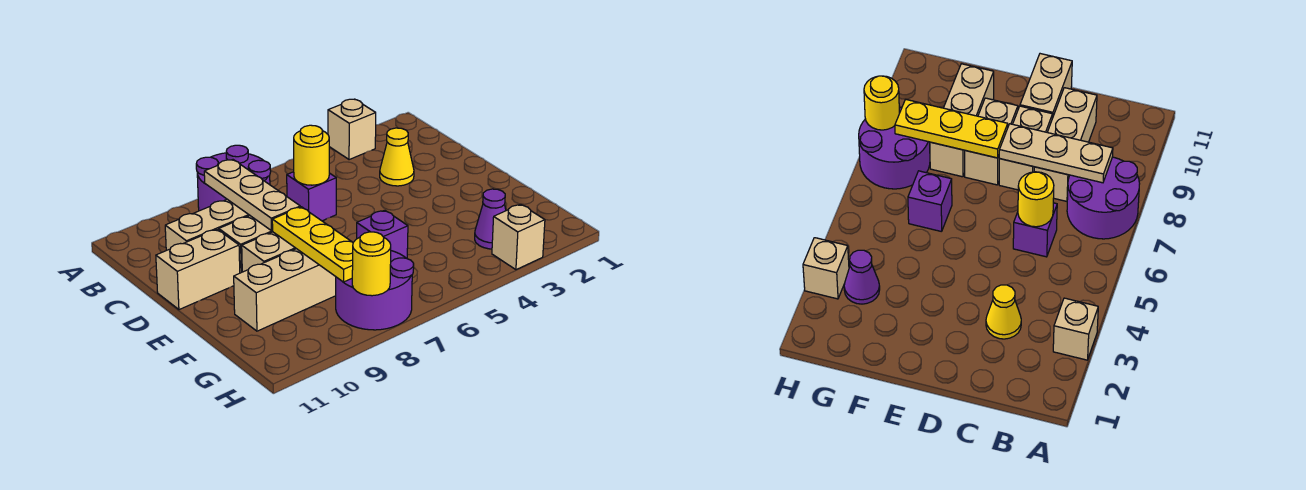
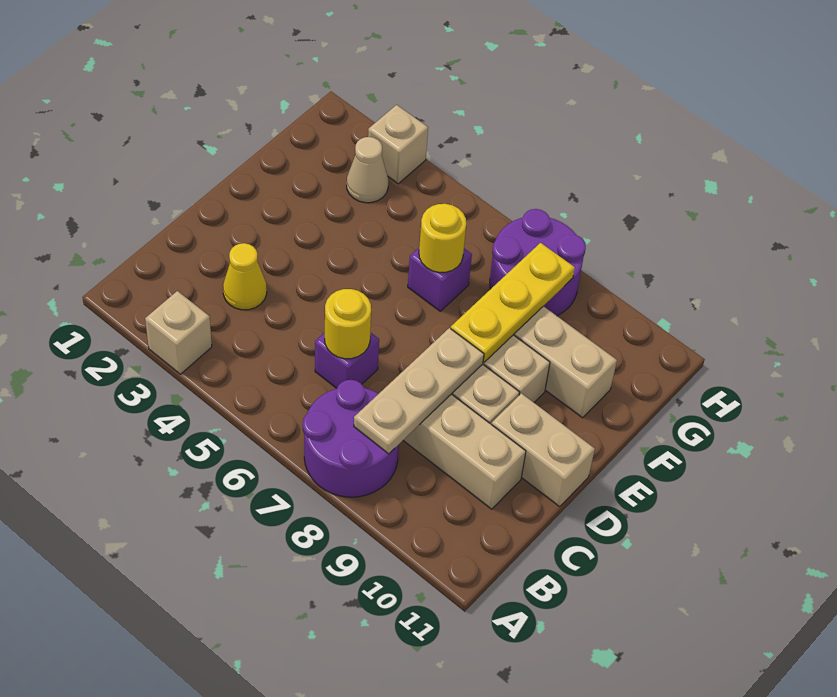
purple cone G3 level 1 -> tan cone G3 level 1
yellow round brick H8 level 2 -> yellow round brick F6 level 2

